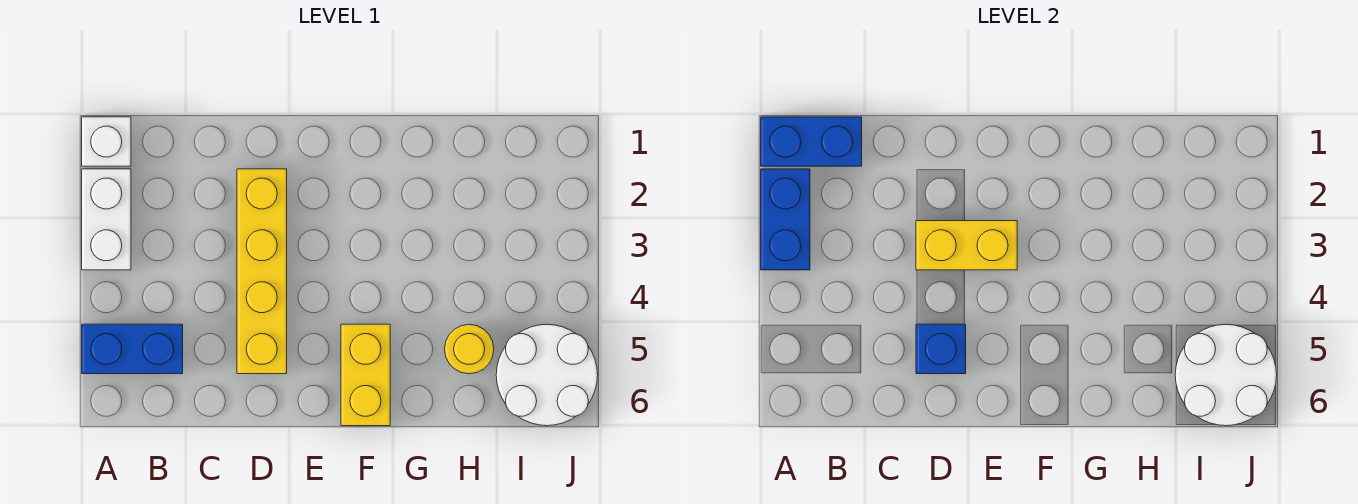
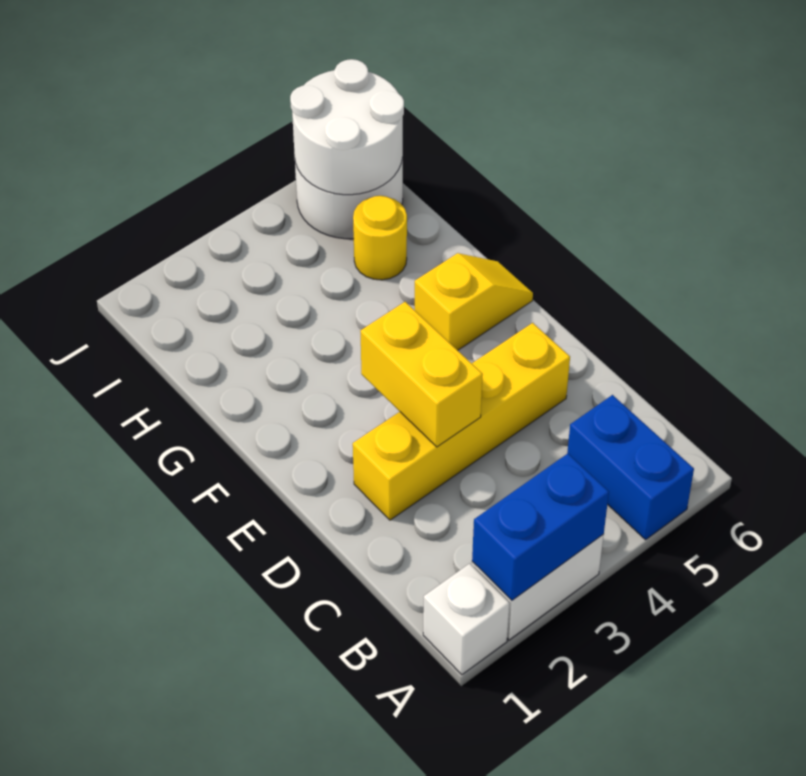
blue brick A1:B1 level 2 -> none
blue brick D5 level 2 -> none
yellow brick F5:F6 level 1 -> yellow slope F5:F6 level 1 top 5

